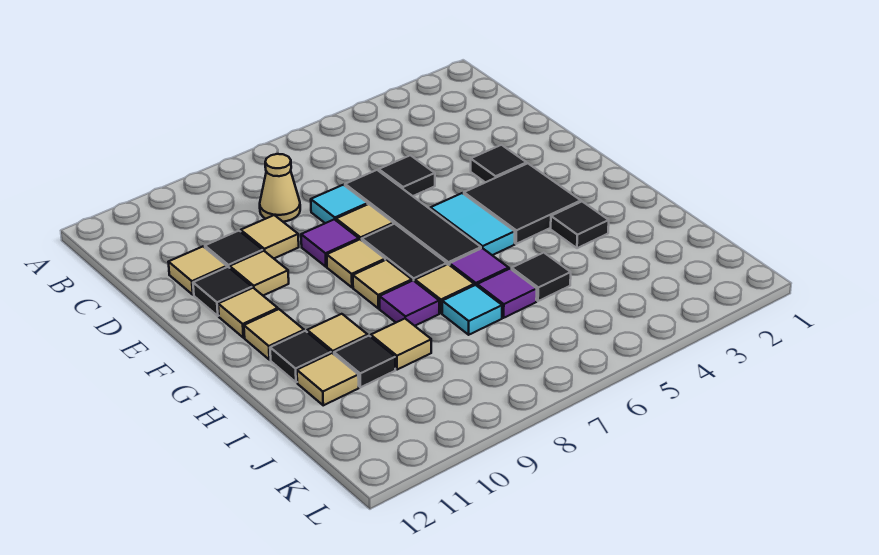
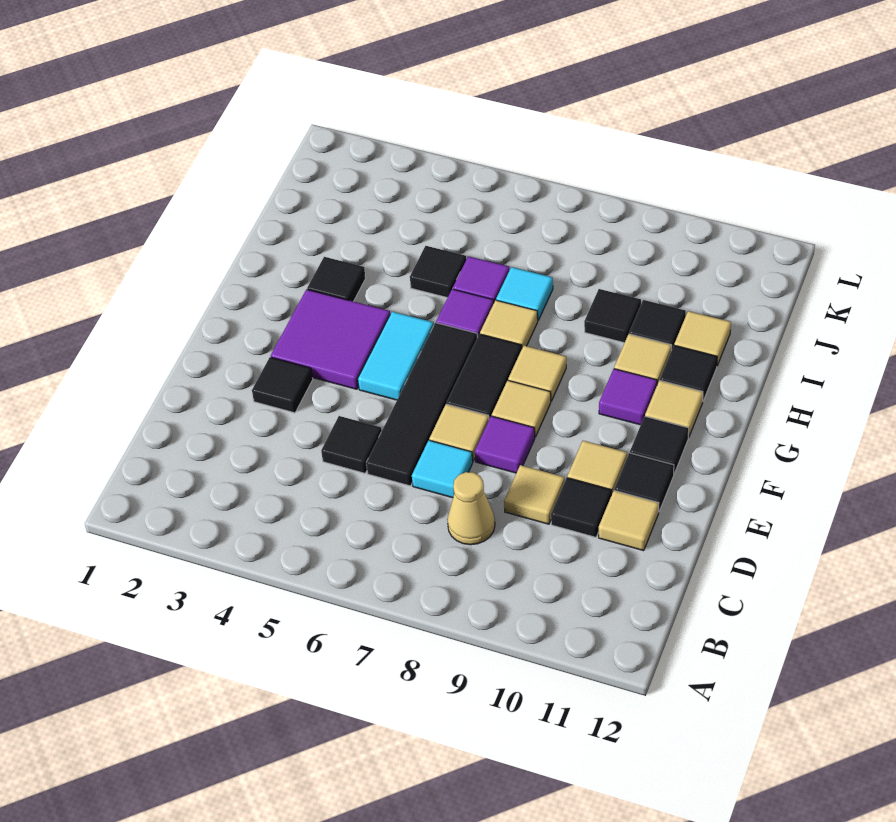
black tile F3:G4 level 1 -> purple tile F3:G4 level 1
tan tile F11 level 1 -> black tile F11 level 1
purple tile H8 level 1 -> purple tile G10 level 1
tan tile I9 level 1 -> black tile I9 level 1

